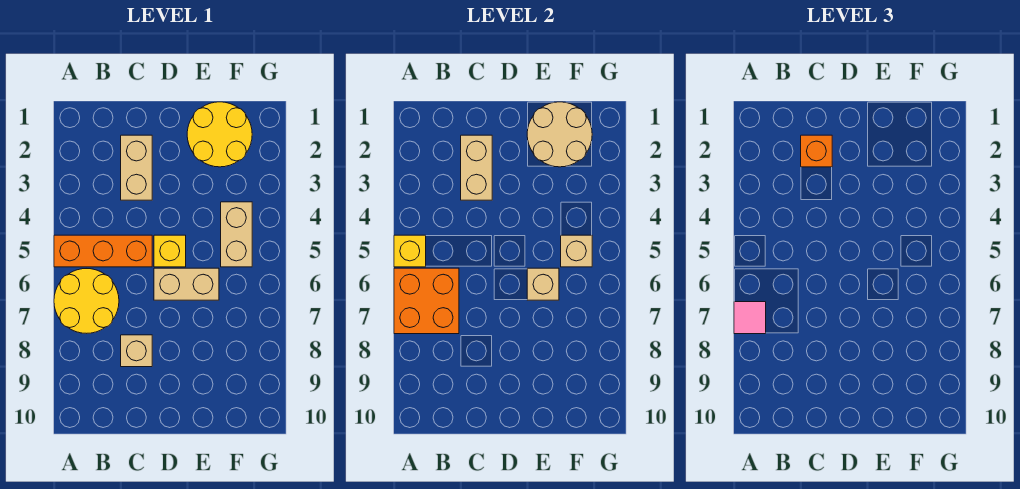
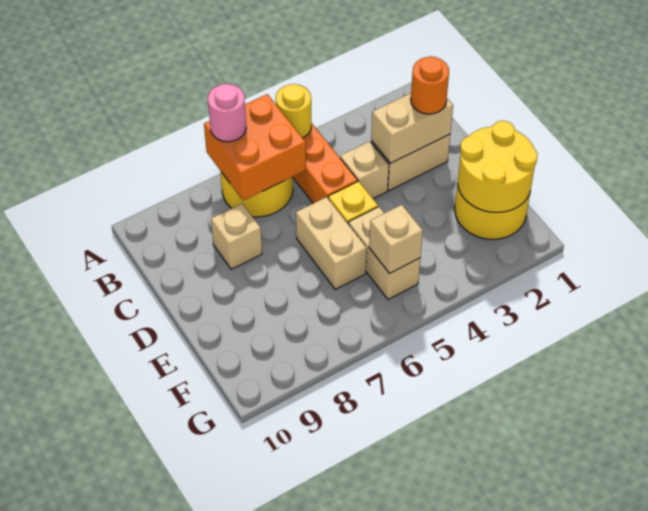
yellow brick A5 level 2 -> yellow round brick A5 level 2
pink tile A7 level 3 -> pink round brick A7 level 3
orange brick C2 level 3 -> orange round brick C2 level 3
tan round brick E1:F2 level 2 -> yellow round brick E1:F2 level 2
tan brick E6 level 2 -> tan brick C4 level 1
tan brick F4:F5 level 1 -> tan brick E5:F5 level 1

